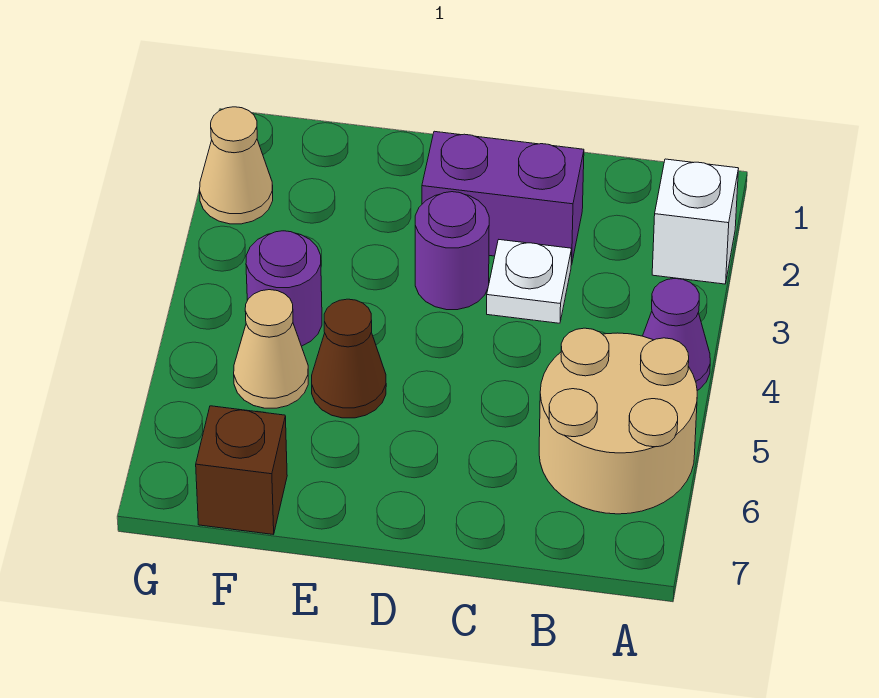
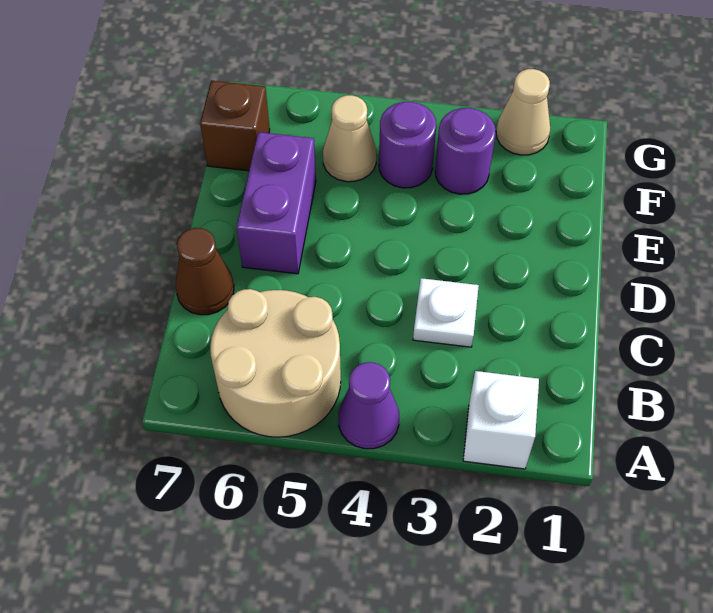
purple brick C2:D2 level 1 -> purple brick D6:E6 level 1
purple round brick D3 level 1 -> purple round brick F3 level 1
brown cone E5 level 1 -> brown cone C7 level 1

